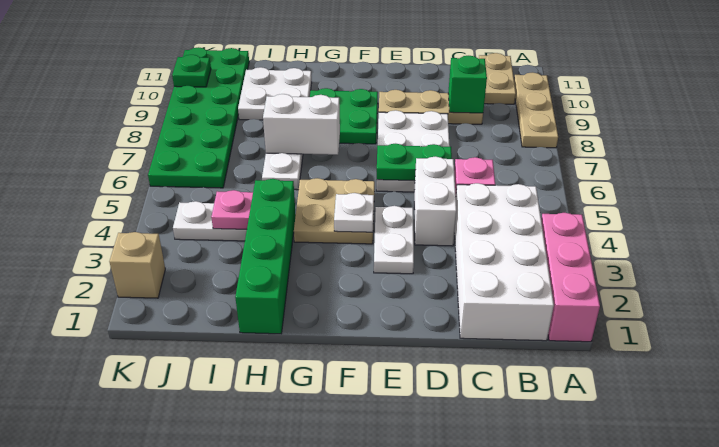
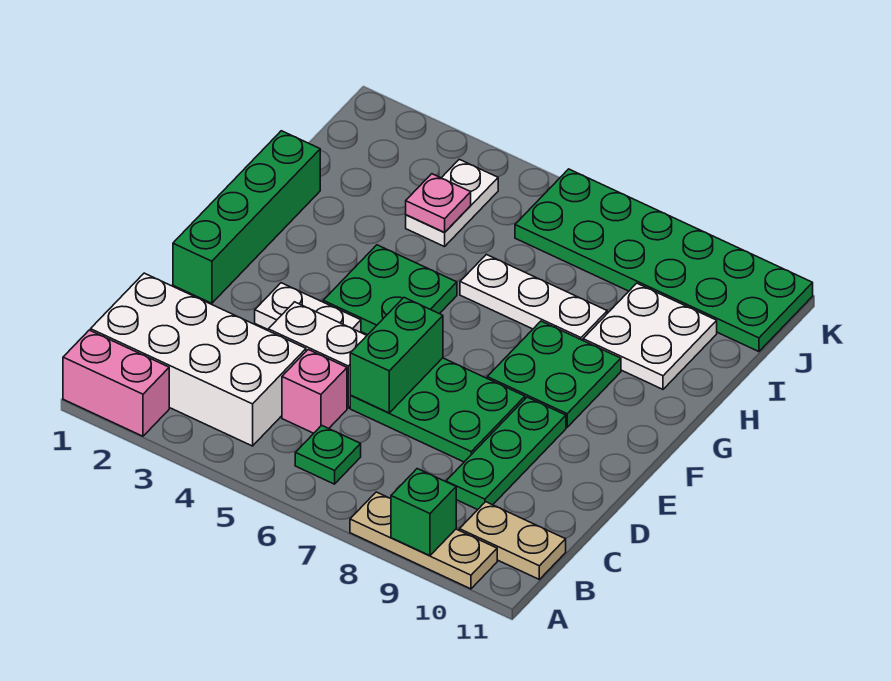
pink brick A1:A3 level 1 -> pink brick A1:A2 level 1
tan plate C9:E9 level 1 -> green plate C9:E9 level 1
green brick C9 level 2 -> green brick A9 level 2
white plate D6:E8 level 1 -> green plate D6:E8 level 1
green plate D6:E6 level 2 -> green brick D6:E6 level 2
tan plate F4:G5 level 1 -> green plate F4:G5 level 1
white plate F4 level 2 -> none
white brick G7:H7 level 2 -> none
green brick H1:H4 level 1 -> green brick E1:H1 level 1
tan brick K2 level 1 -> none
green plate K10 level 2 -> green plate B6 level 1

